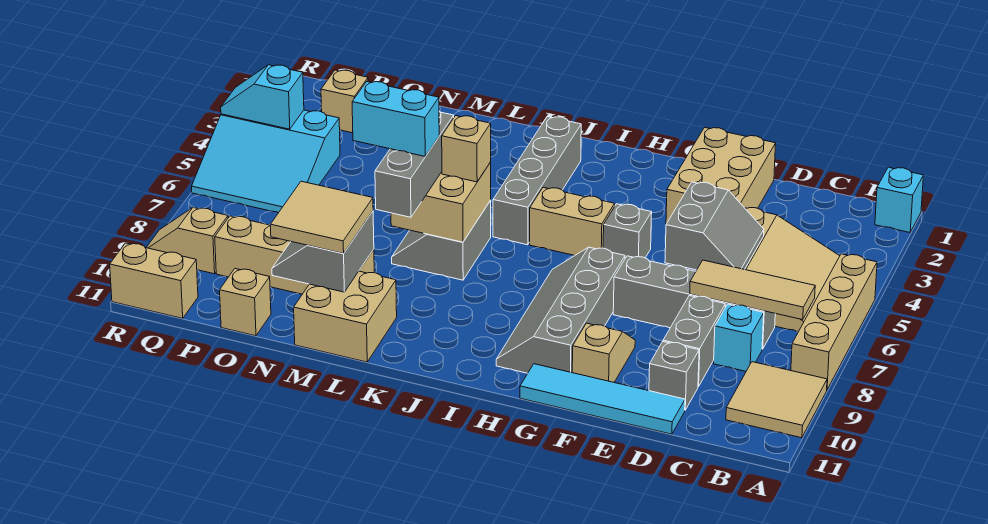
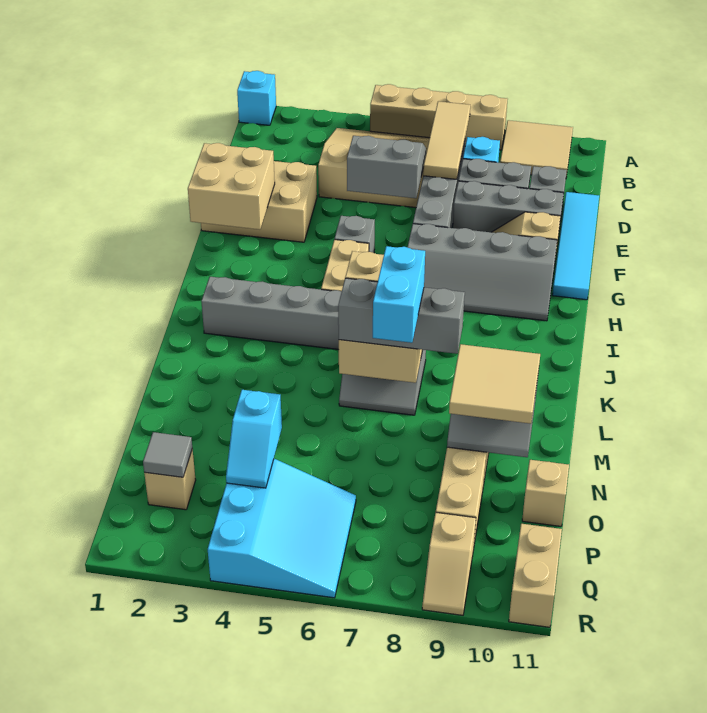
none -> grey brick E8:E10 level 1
tan brick L10:M11 level 1 -> tan brick F1:G2 level 2
none -> grey tile P2 level 2
cyan slope Q4:R4 level 2 top Q -> cyan slope O4:P4 level 2 top O

